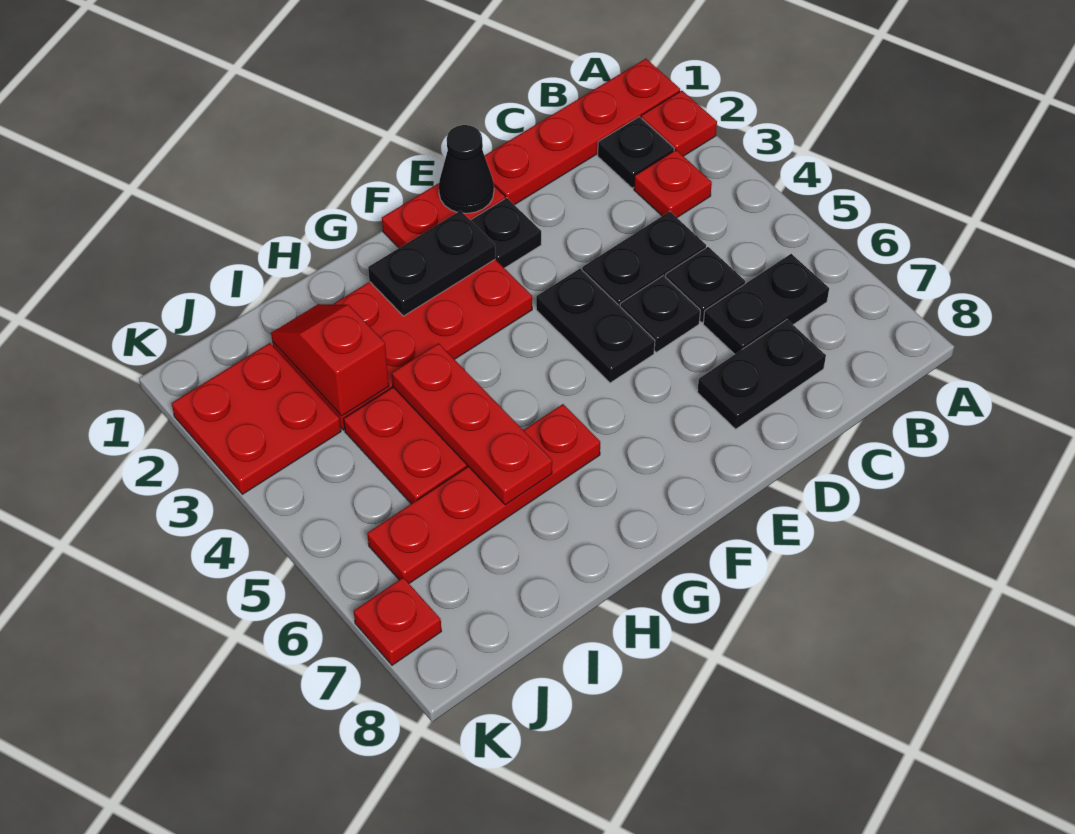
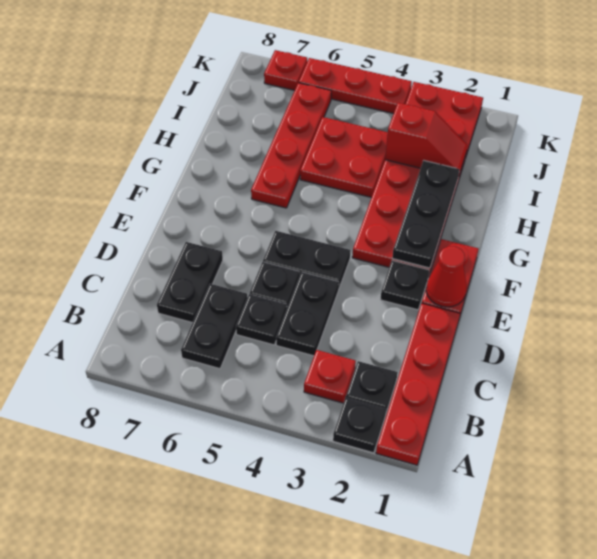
red plate A2 level 1 -> black plate A2 level 1
black cone E1 level 2 -> red cone E1 level 2
black plate F2:G2 level 2 -> black plate F2:H2 level 2
red plate H4:H6 level 2 -> red plate K4:K6 level 1

